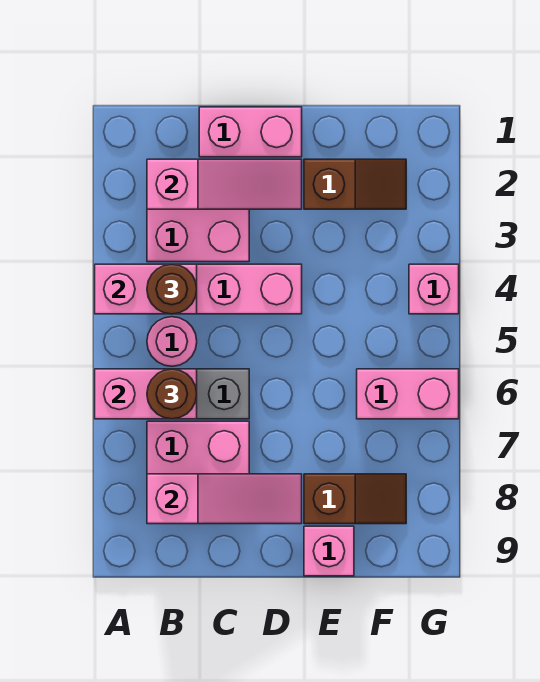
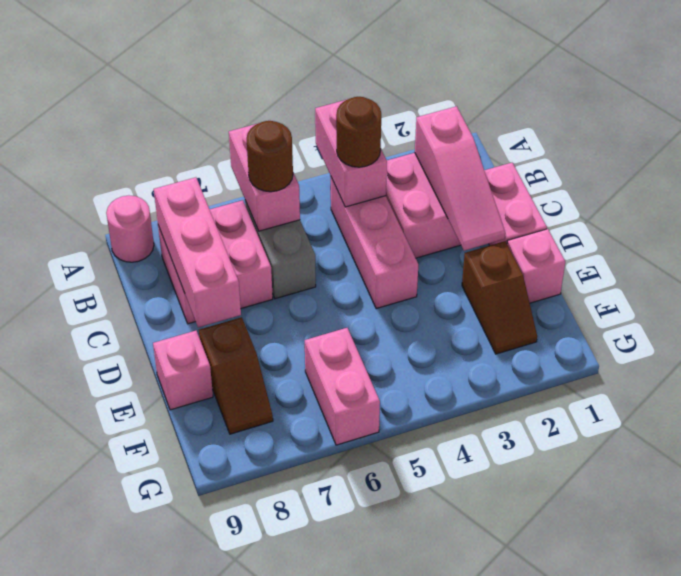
pink round brick B5 level 1 -> pink round brick A9 level 1
pink slope B8:D8 level 2 top B -> pink brick B8:D8 level 2
pink brick G4 level 1 -> pink brick E1 level 1

